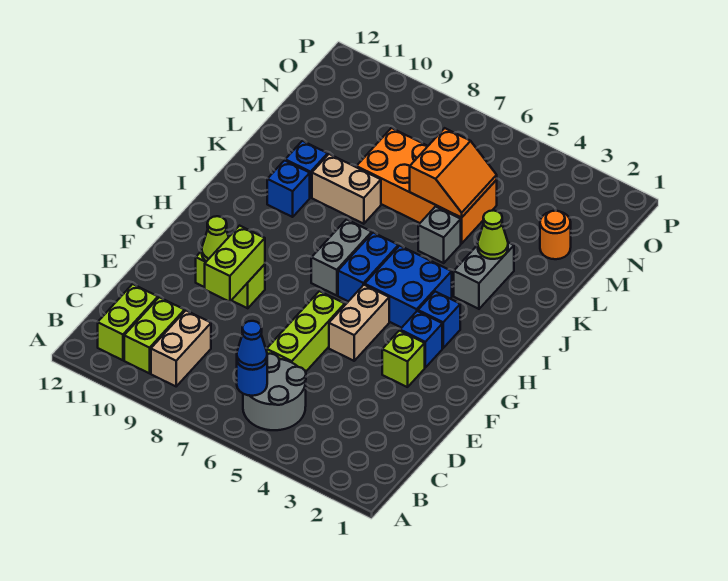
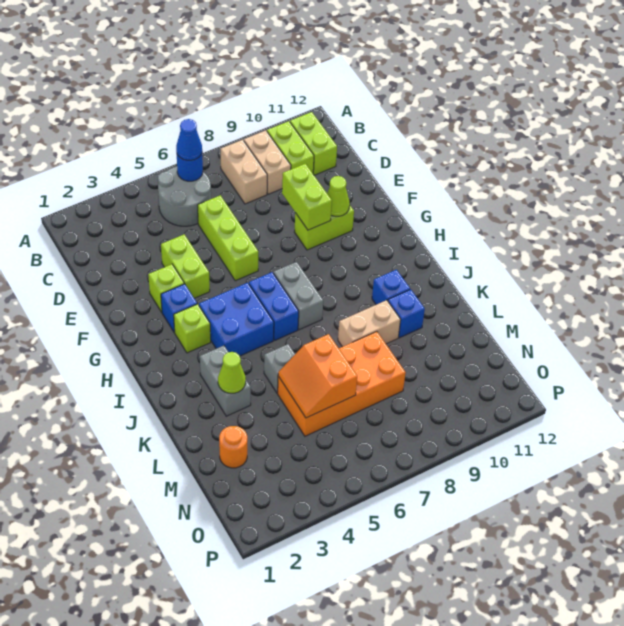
none -> lime brick E4:F4 level 1
tan brick F5:G5 level 1 -> tan brick B8:C8 level 1
blue brick H3 level 1 -> lime brick H3 level 1

